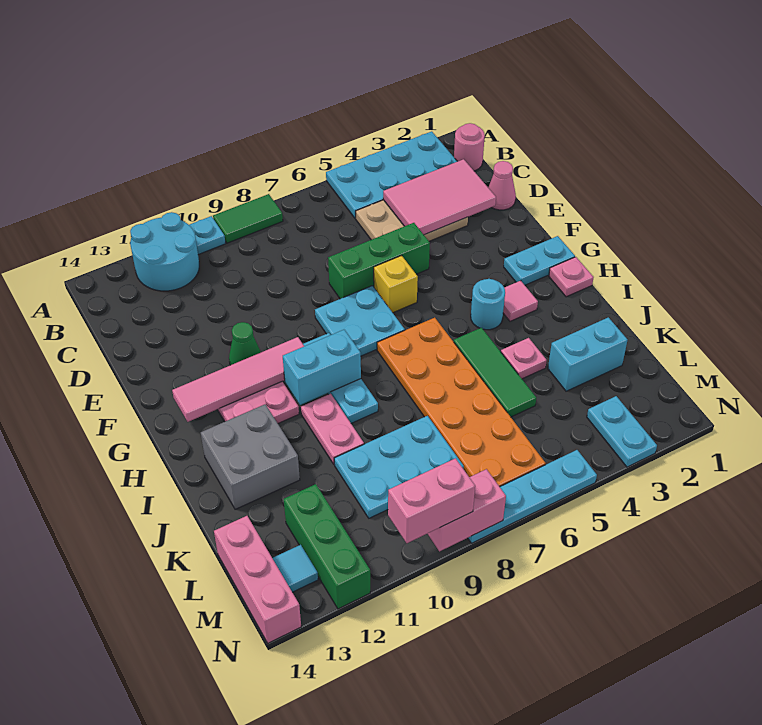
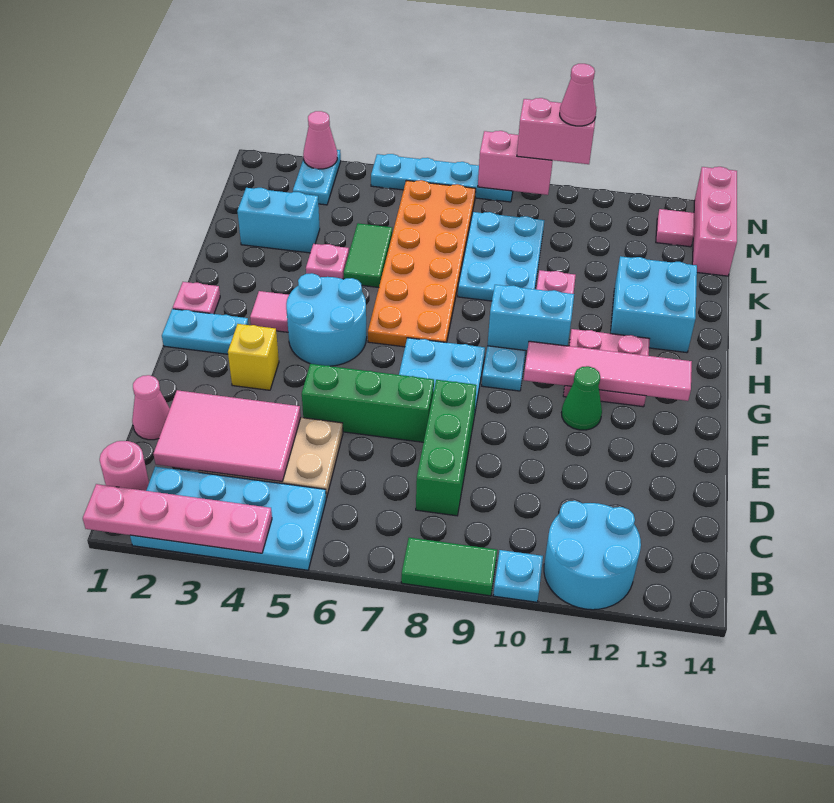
none -> pink plate A1:A4 level 2
yellow brick F6 level 1 -> yellow brick F3 level 1
cyan round brick H4 level 1 -> cyan round brick G4:H5 level 1
green tile I5:K5 level 1 -> green tile J5:K5 level 1
grey brick I12:J13 level 1 -> cyan brick I12:J13 level 1
cyan plate K8:L10 level 1 -> cyan plate J8:L9 level 1
green brick L12:N12 level 1 -> green brick C8:E8 level 1
cyan tile M13 level 1 -> pink tile M13 level 1
none -> pink cone N3 level 2
none -> pink cone N10 level 4

